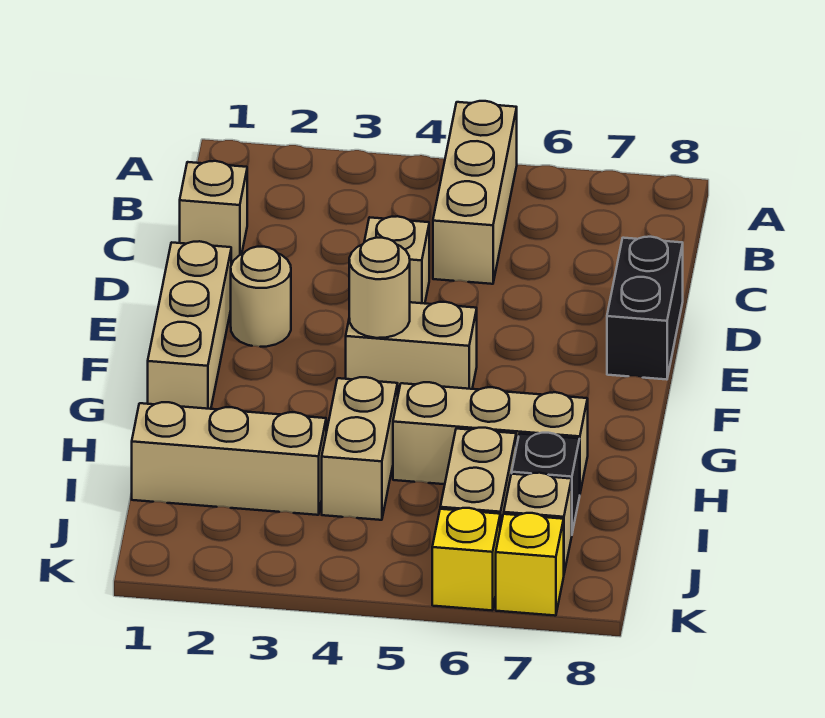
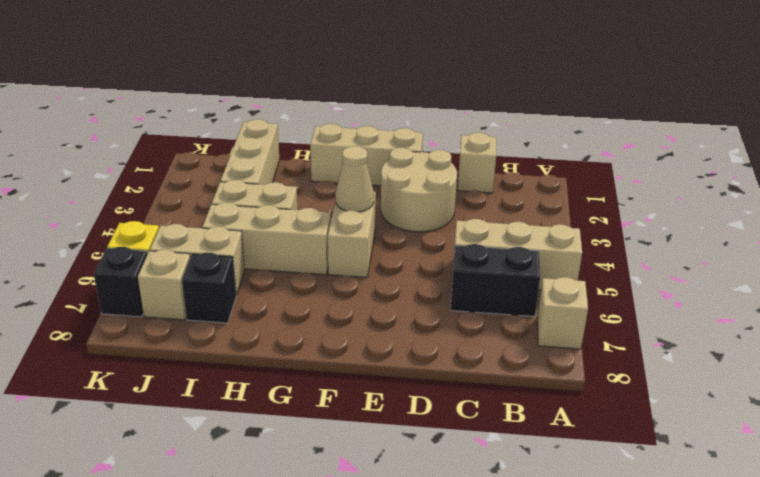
tan brick D4 level 1 -> tan brick A7 level 1
black brick D8:E8 level 1 -> black brick B6:C6 level 1
tan round brick E2 level 1 -> tan round brick D2:E3 level 1
tan round brick F4 level 2 -> tan cone F4 level 2
tan brick H5:H7 level 1 -> tan brick G5:I5 level 1
yellow brick K7 level 1 -> black brick K7 level 1

